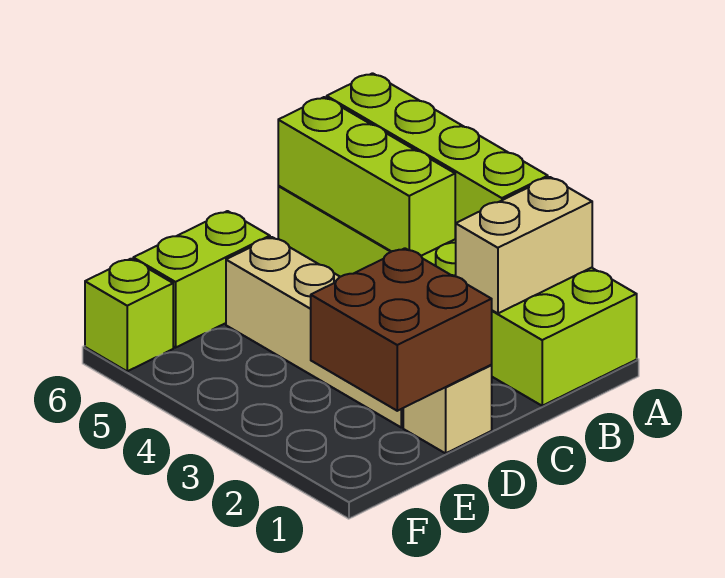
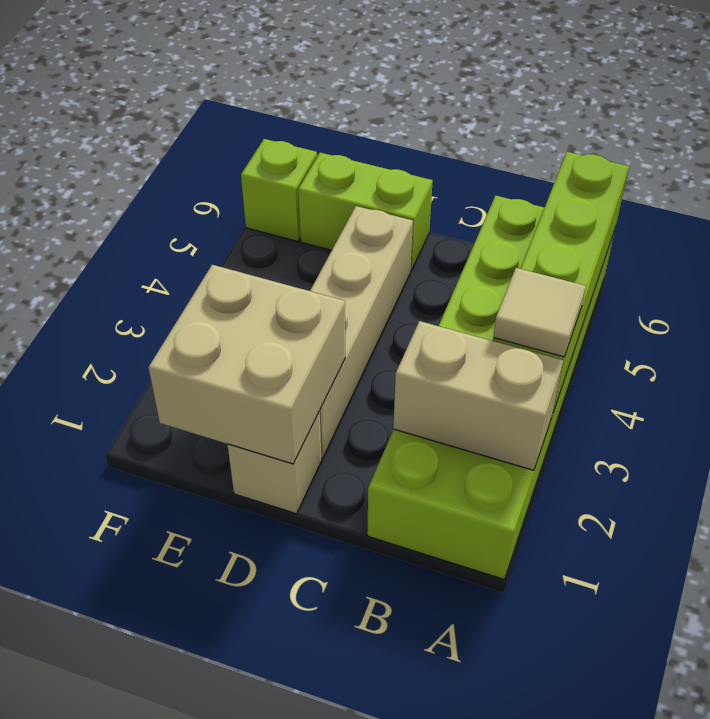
none -> tan tile A3 level 3
lime brick B4:B6 level 2 -> none
brown brick D1:E2 level 2 -> tan brick D1:E2 level 2

